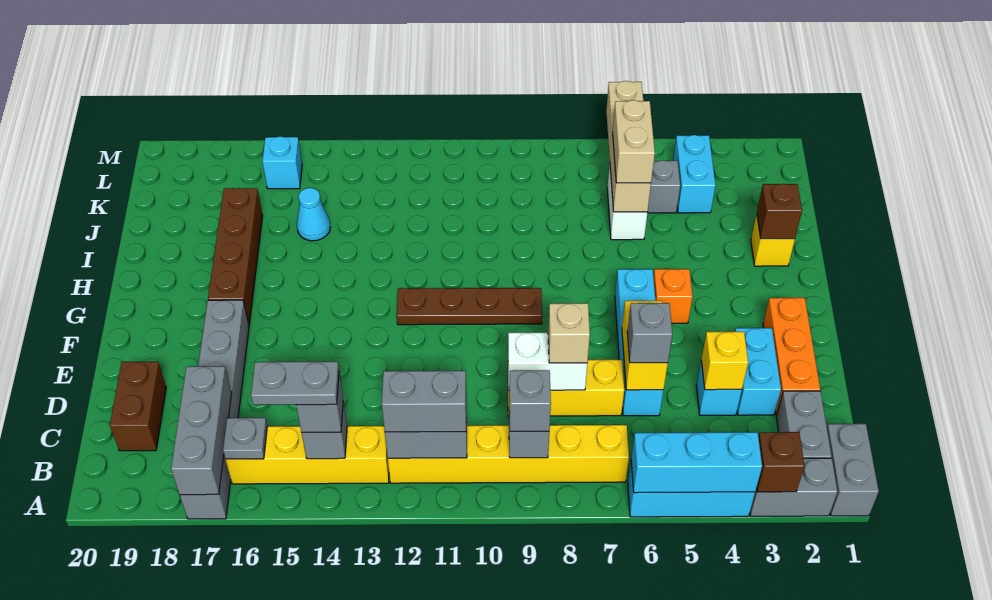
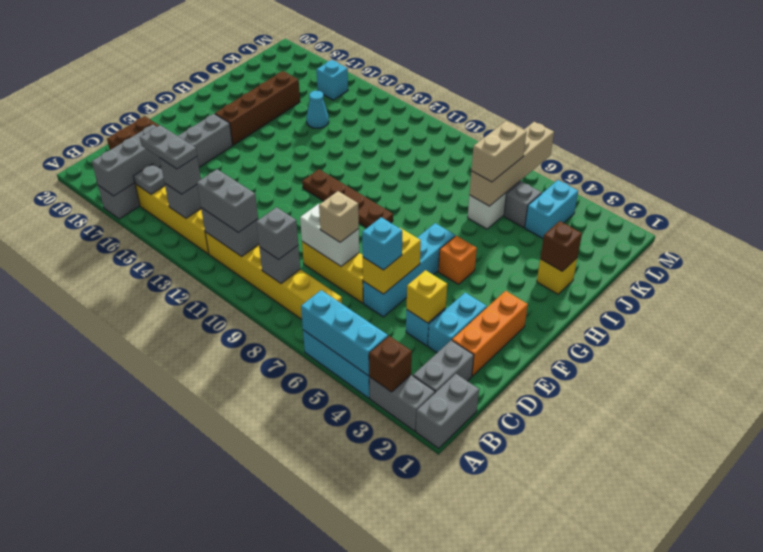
grey brick D6 level 3 -> cyan brick D6 level 3

